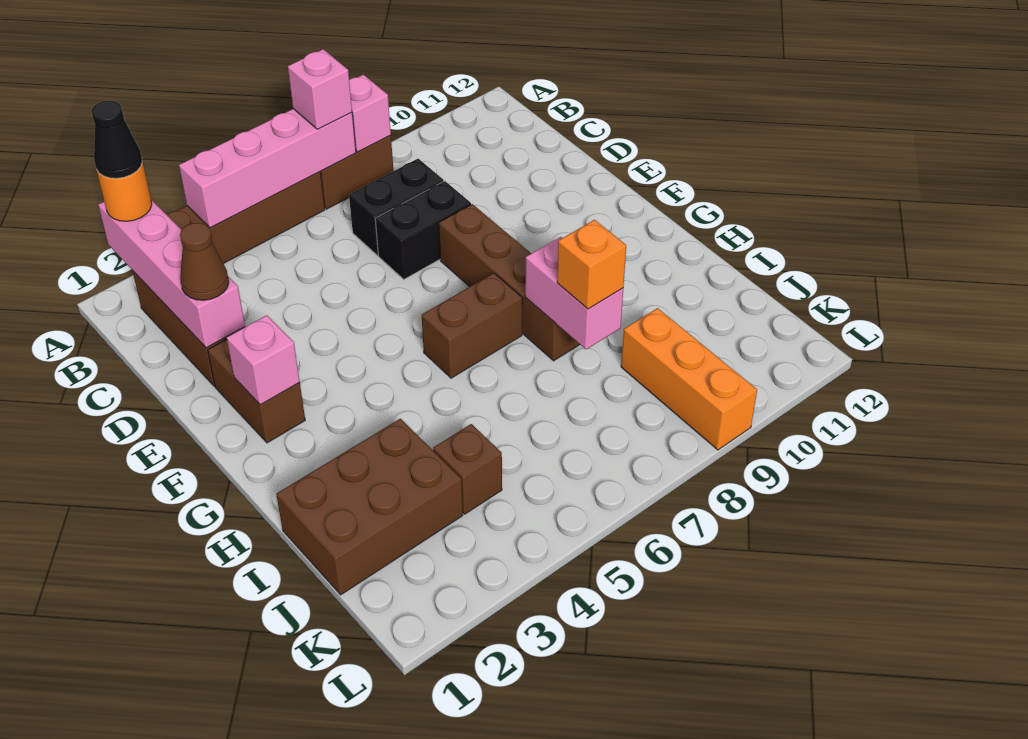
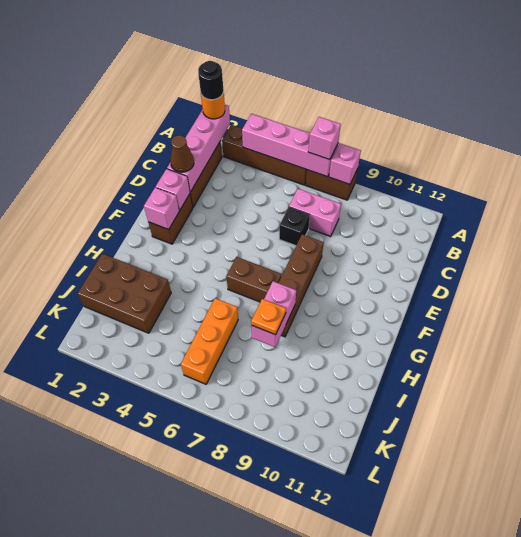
black cone A2 level 4 -> black round brick A2 level 4
black brick C7:C8 level 1 -> pink brick C7:C8 level 1
black brick D7:D8 level 1 -> black brick D7 level 1
none -> pink brick E2 level 2
orange brick I8 level 3 -> orange plate I8 level 3
brown brick J4 level 1 -> none
orange brick J9:L9 level 1 -> orange brick I6:K6 level 1

